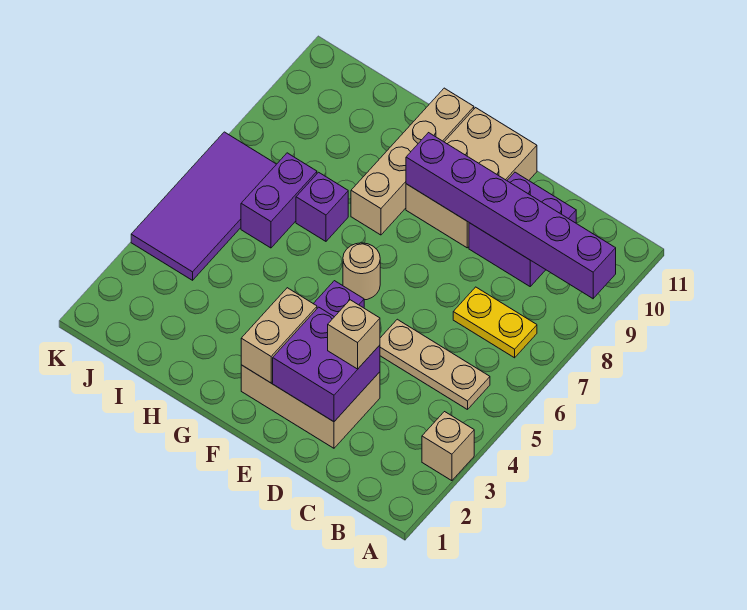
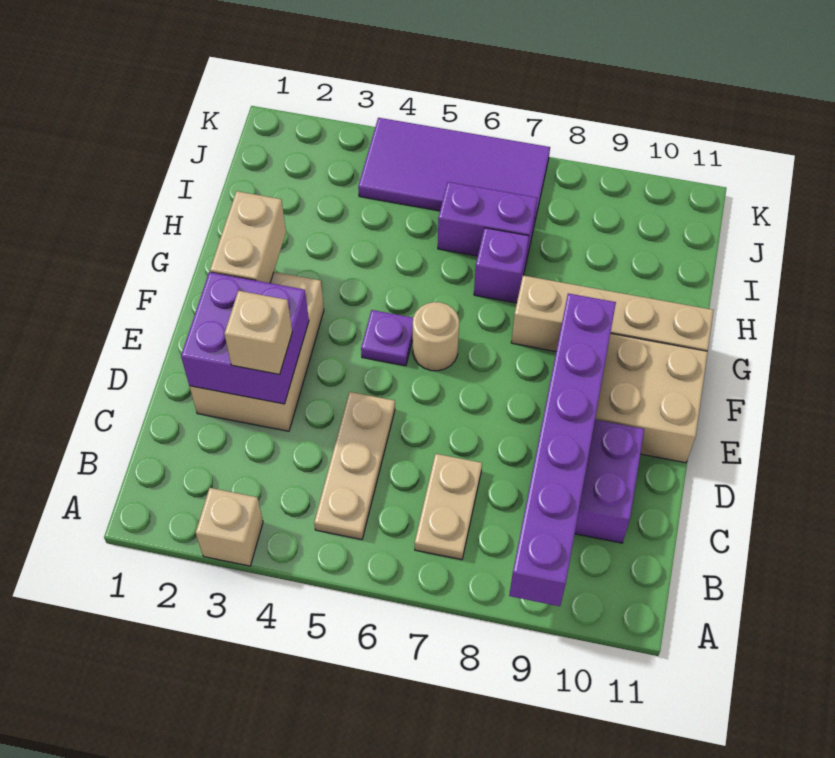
yellow plate B7:C7 level 1 -> tan plate B7:C7 level 1
tan brick F2:F3 level 2 -> tan brick F2:G2 level 2

